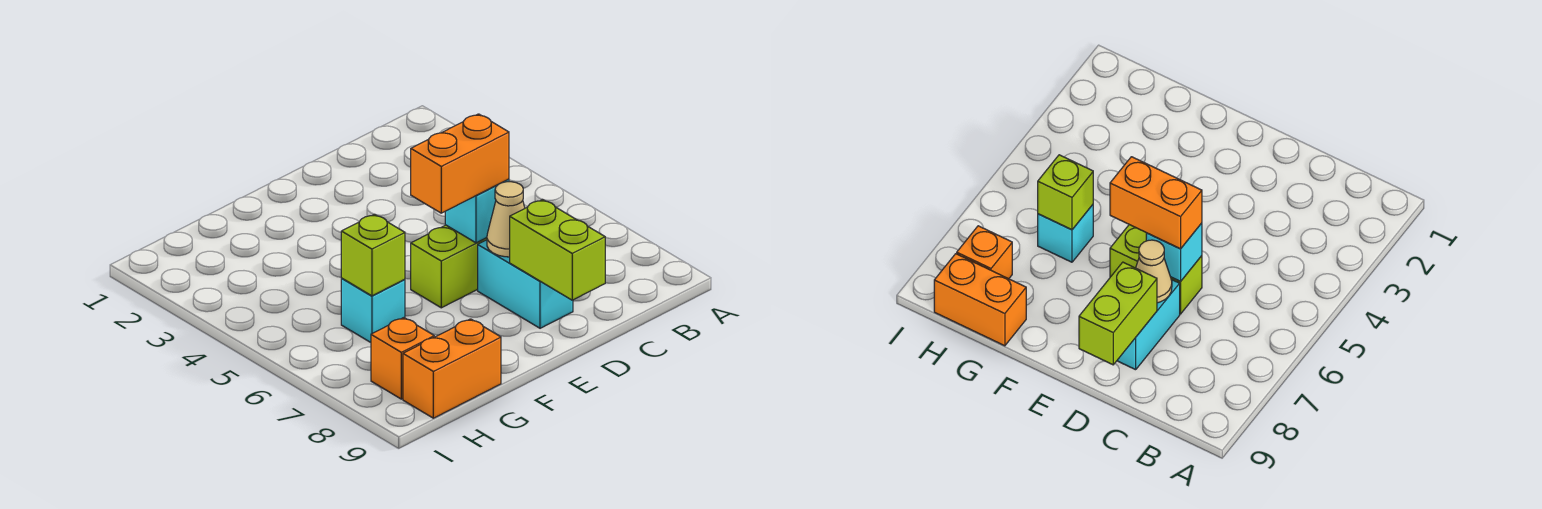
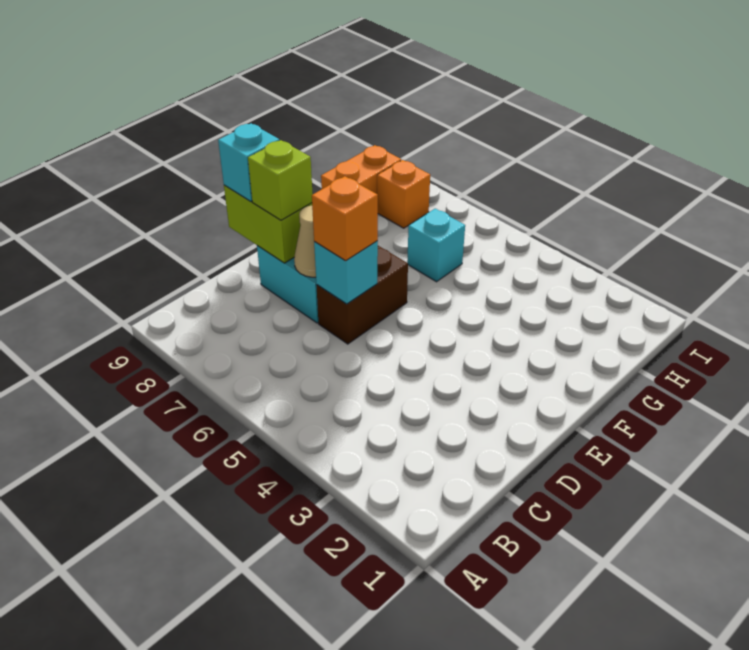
lime brick D6:E6 level 1 -> brown brick D6:E6 level 1
orange brick D6:E6 level 3 -> orange brick D6 level 3
none -> cyan brick D9 level 3
lime brick G6 level 2 -> lime brick D8 level 3

